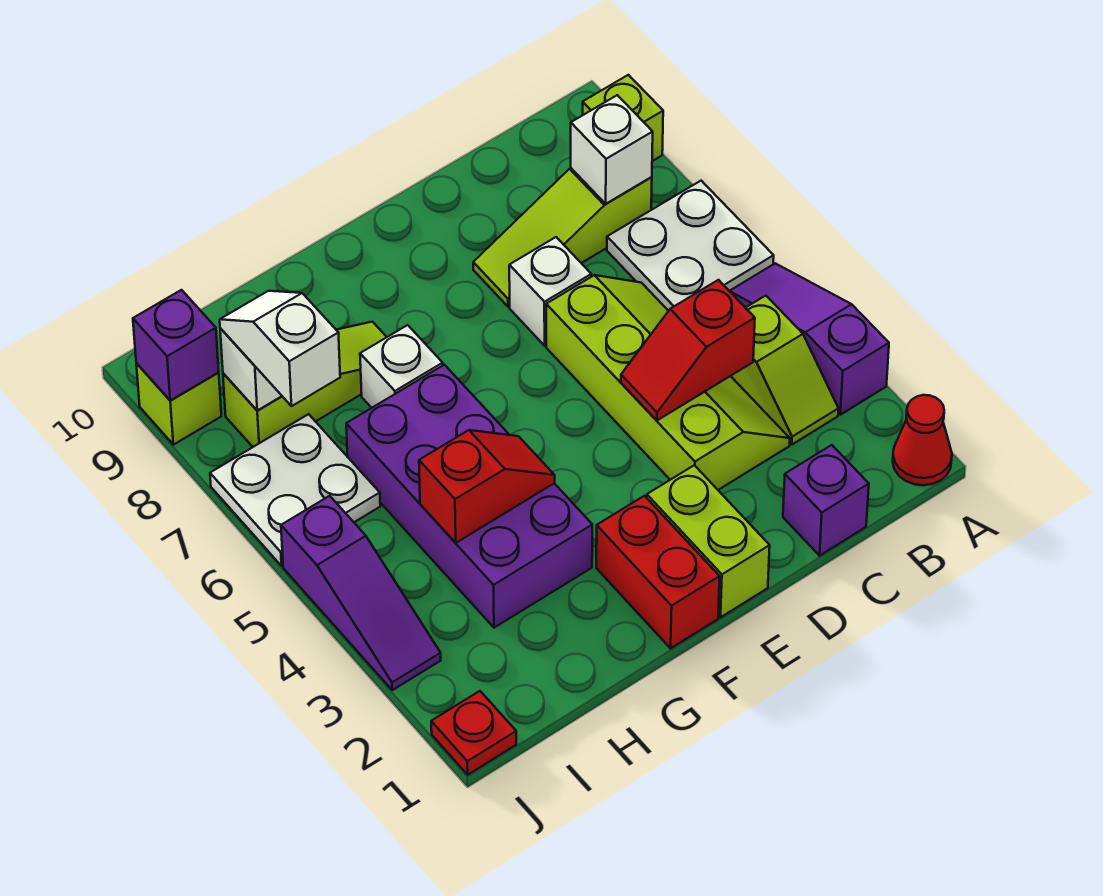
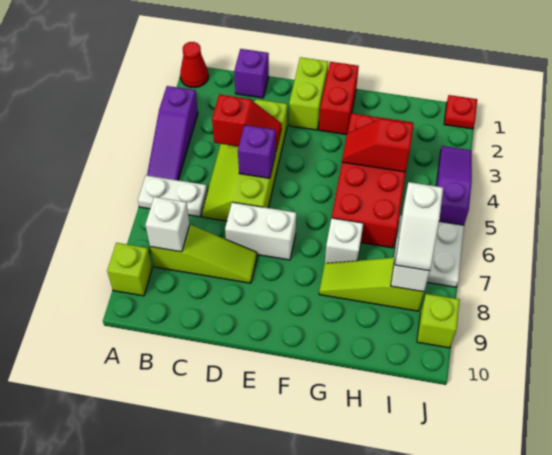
white plate A6:B7 level 1 -> white plate A6:B6 level 1
lime slope B3:B4 level 1 top 4 -> none
white brick D7 level 1 -> white brick D7:E7 level 1
purple brick G3:H6 level 1 -> red brick G3:H6 level 1
purple brick J9 level 2 -> purple brick D5 level 2

